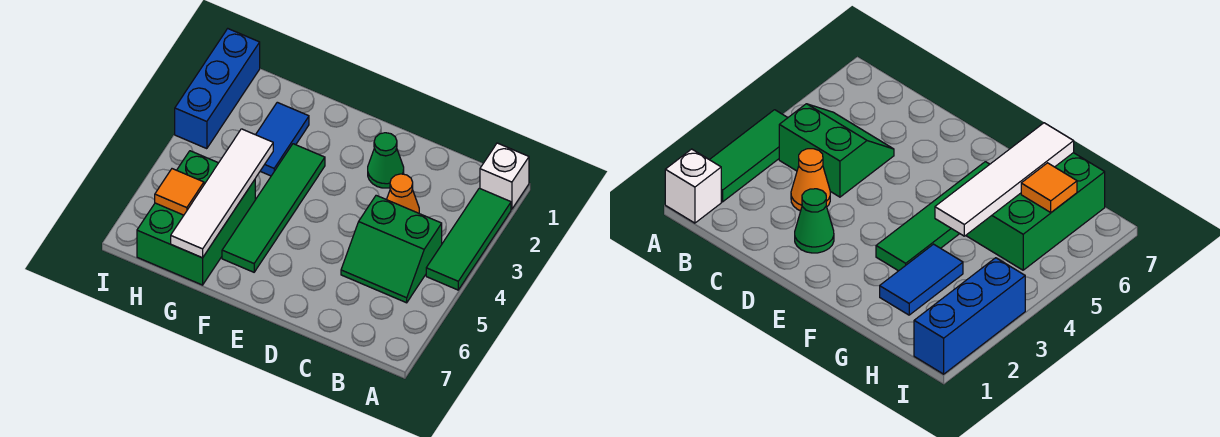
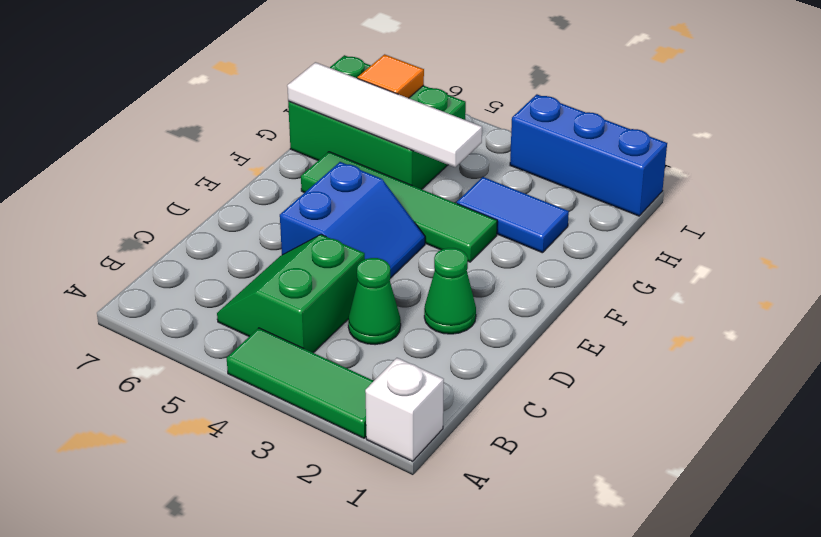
orange cone C3 level 1 -> green cone C3 level 1
none -> blue slope D4:E5 level 1 top 5

